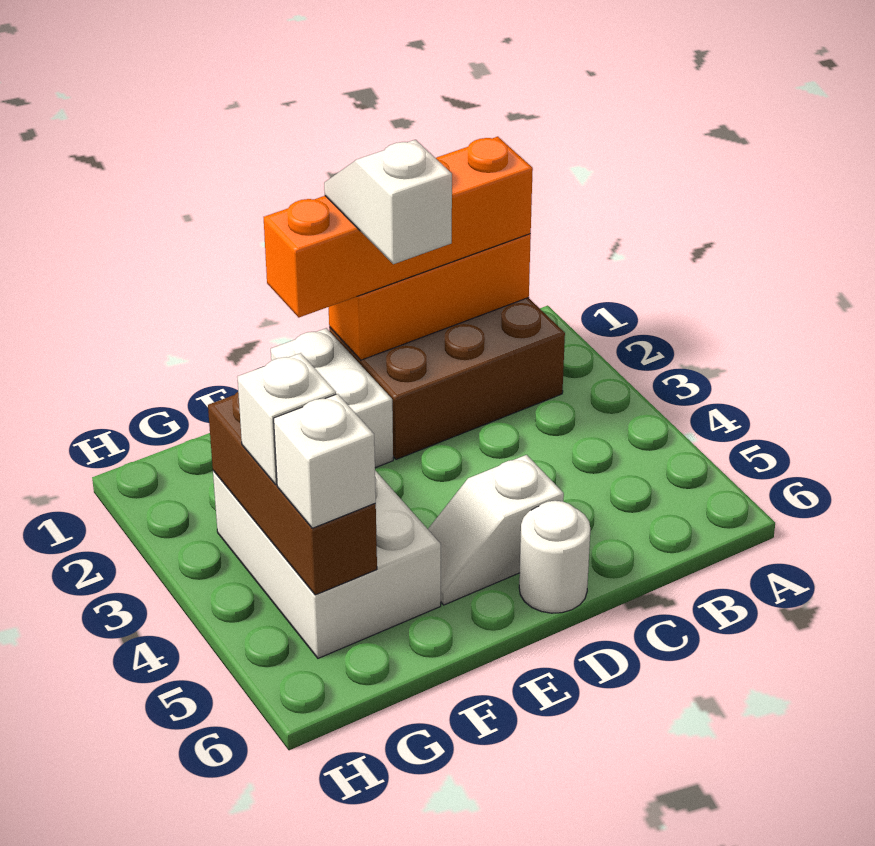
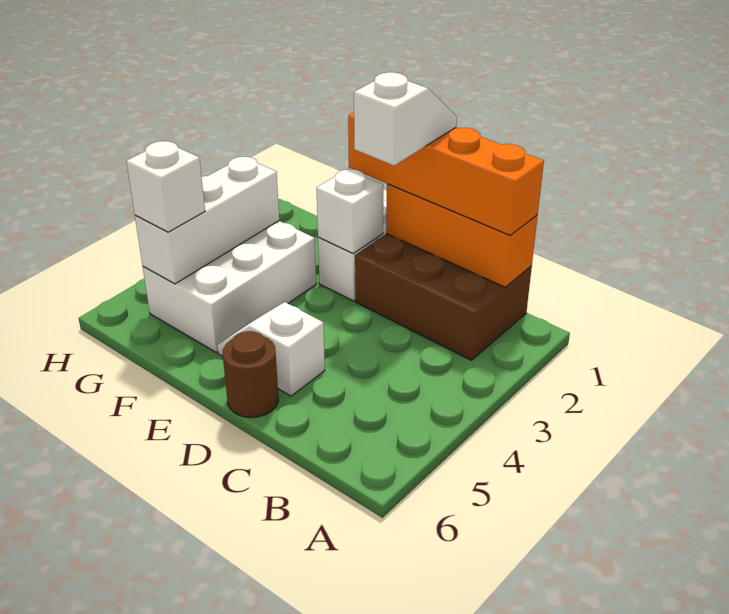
white round brick D6 level 1 -> brown round brick D6 level 1
brown brick G3:G5 level 2 -> white brick G3:G5 level 2
white brick G4 level 3 -> white brick E2 level 2

